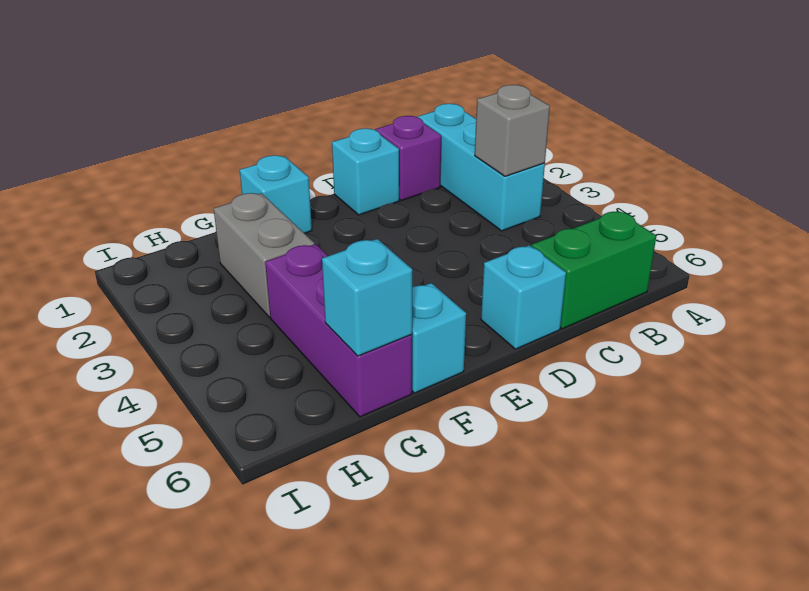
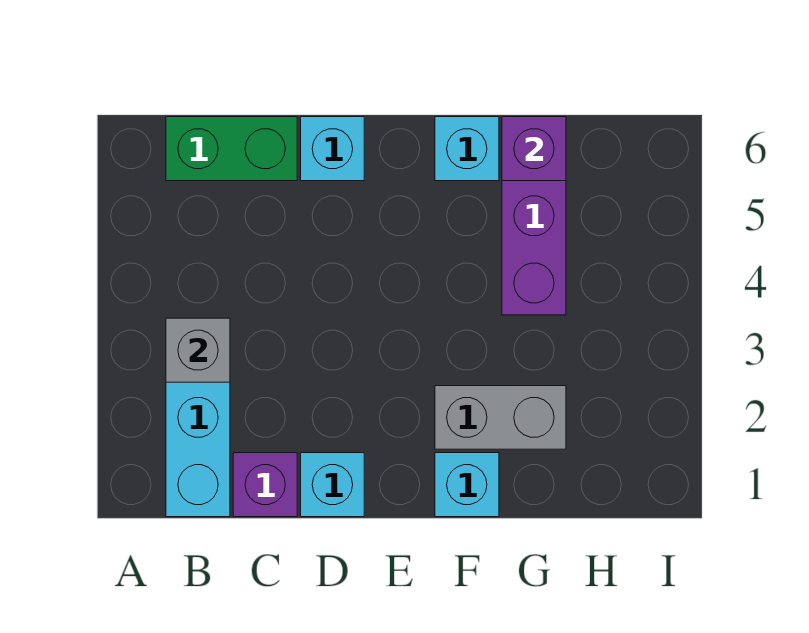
grey brick G2:G3 level 1 -> grey brick F2:G2 level 1
cyan brick G6 level 2 -> purple brick G6 level 2

